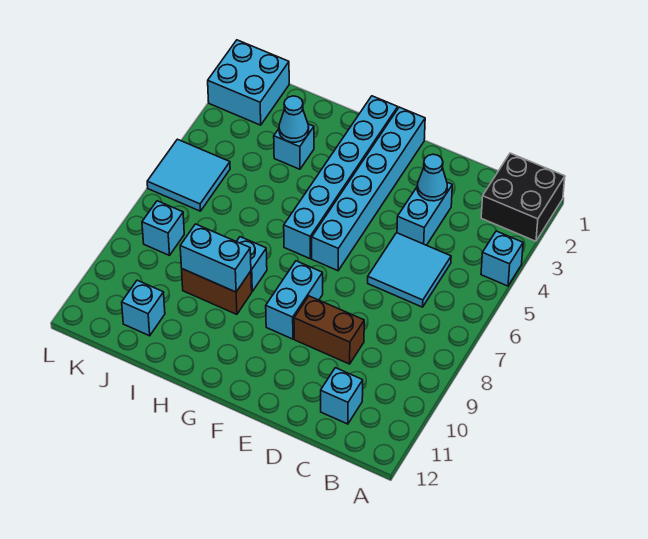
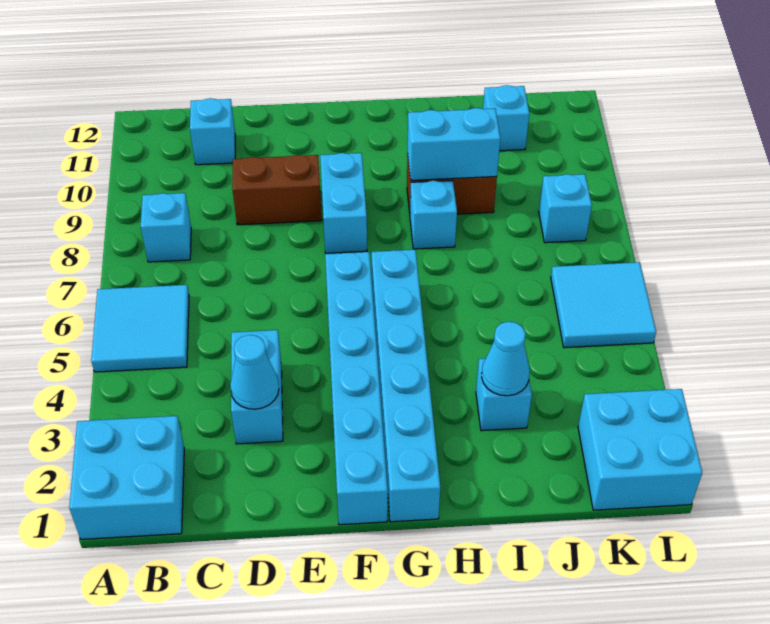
black brick A1:B2 level 1 -> cyan brick A1:B2 level 1
cyan brick A4 level 1 -> cyan brick B8 level 1
cyan tile C5:D6 level 1 -> cyan tile A5:B6 level 1

